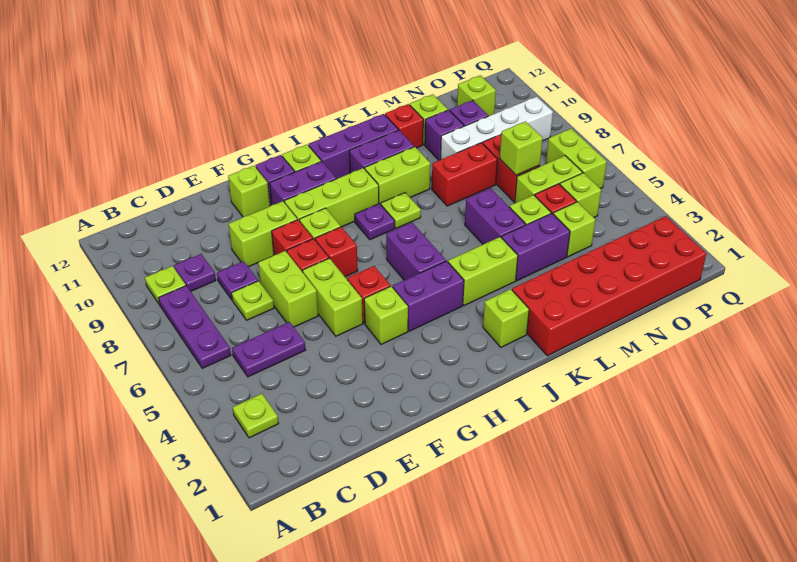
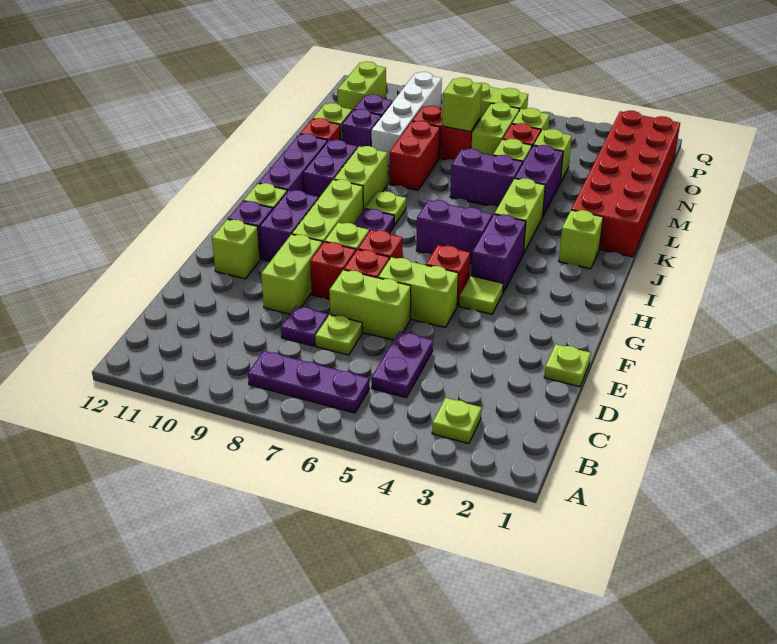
lime plate B9 level 1 -> lime plate E1 level 1
purple plate C9 level 1 -> none
lime brick G4 level 1 -> lime tile G4 level 1
lime brick O11 level 1 -> lime brick O11:P11 level 1

